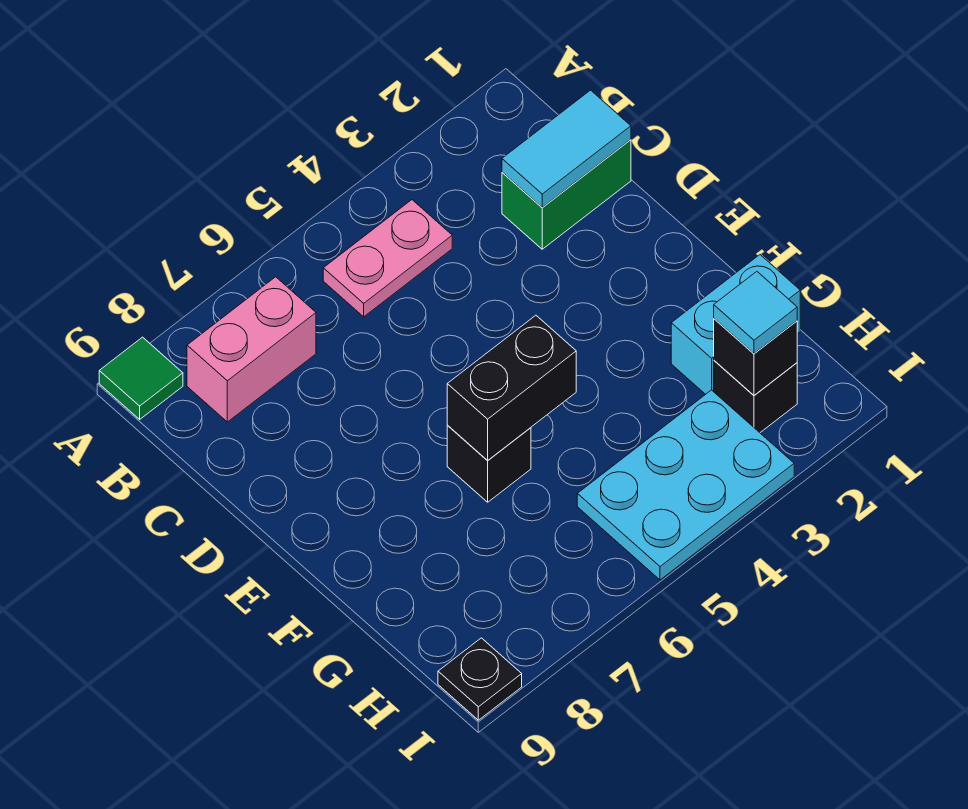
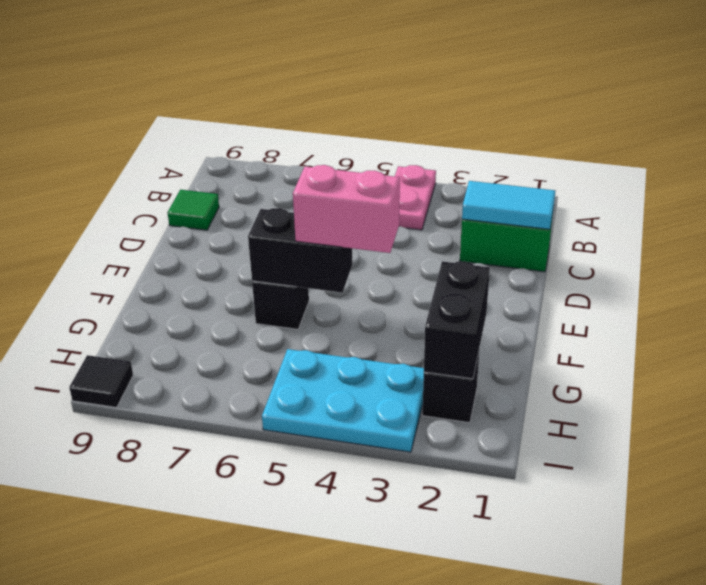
green tile A9 level 1 -> green tile C9 level 1
pink plate B4:B5 level 1 -> pink plate A4:B4 level 1
pink brick B7:B8 level 1 -> pink brick F4:F5 level 3
cyan brick G1:G2 level 1 -> none
black brick H2 level 2 -> black brick G2:H2 level 2
cyan tile H2 level 3 -> none
black plate I9 level 1 -> black tile I9 level 1

